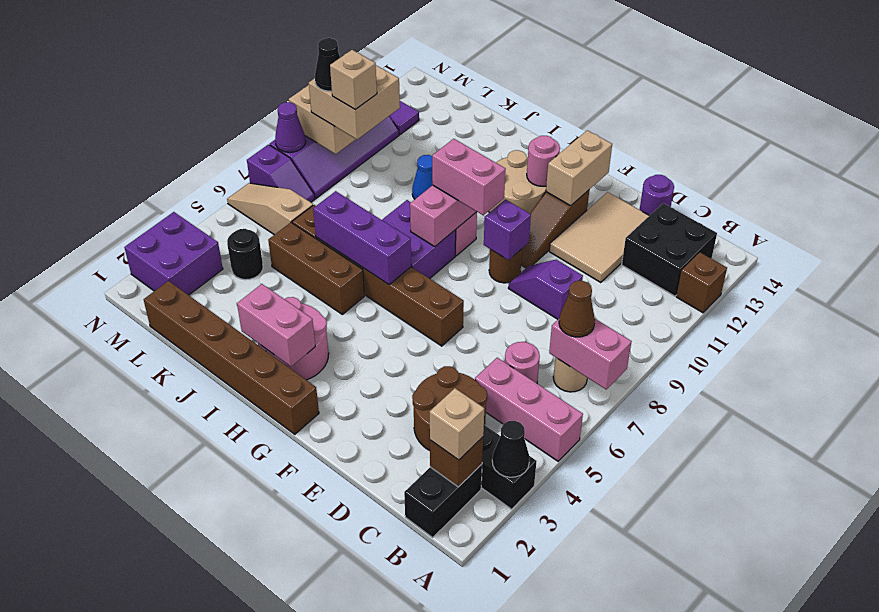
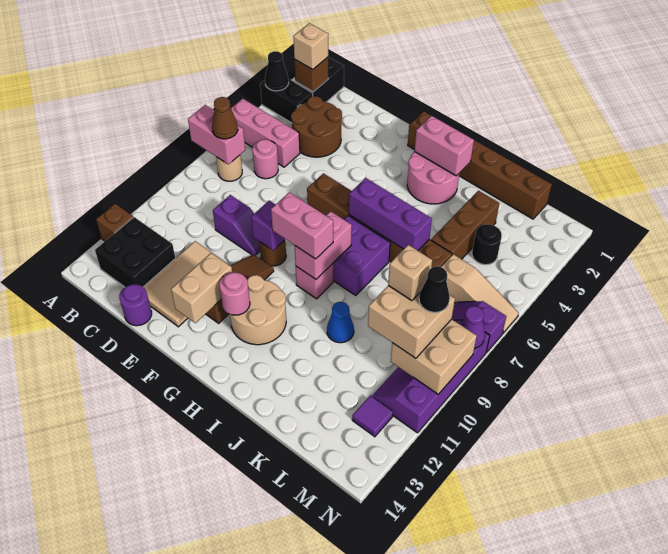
brown brick I5:K5 level 1 -> brown brick K3:K5 level 1
purple brick M2:N3 level 1 -> none

